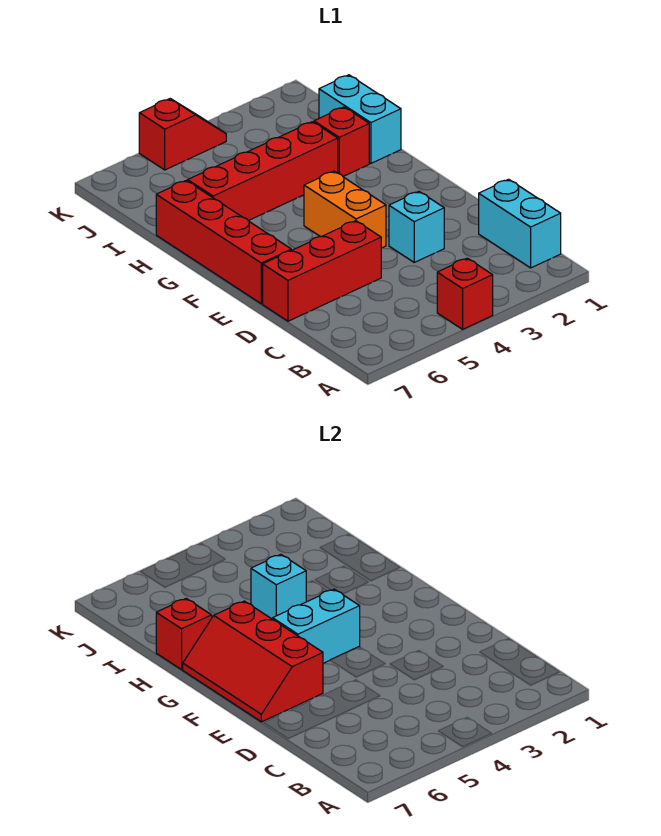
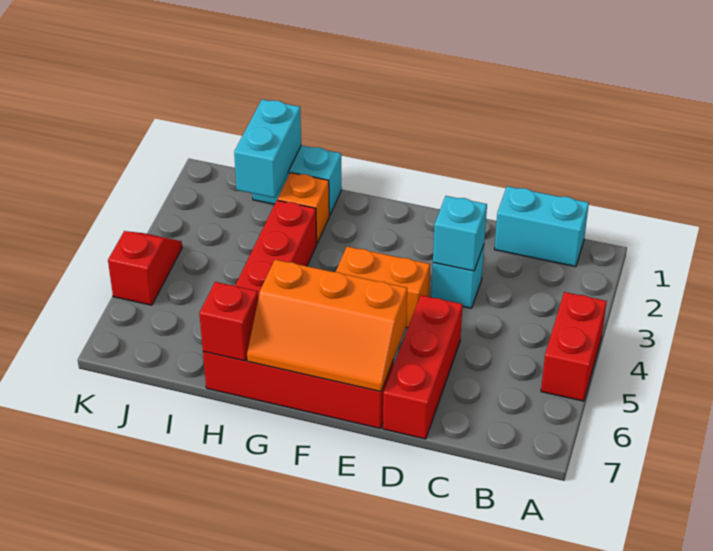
red brick A4 level 1 -> red brick A4:A5 level 1
red slope E6:G7 level 2 top 6 -> orange slope E6:G7 level 2 top 6
cyan brick F4:F5 level 2 -> cyan brick I1:I2 level 2
red brick H2 level 1 -> orange brick H2 level 1
cyan brick H4 level 2 -> cyan brick D3 level 2

